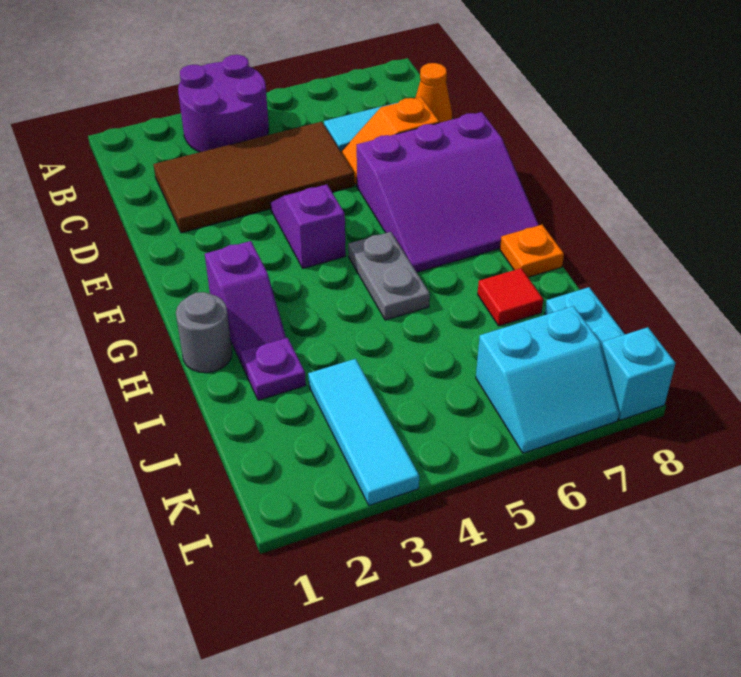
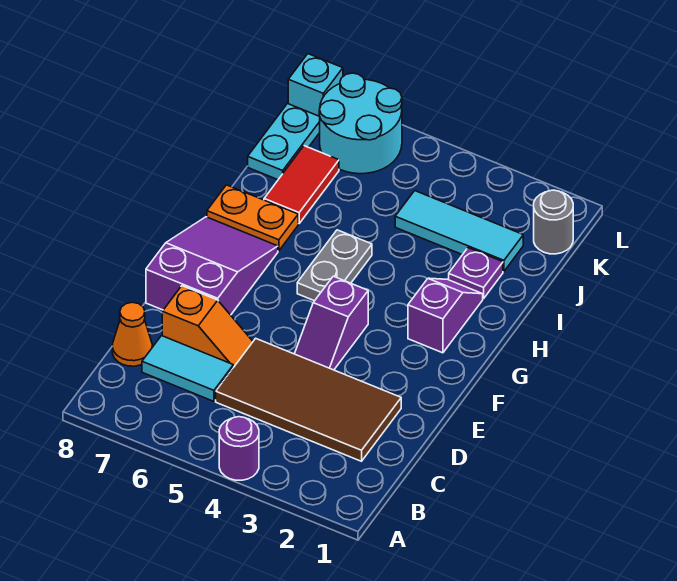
purple round brick A3:B4 level 1 -> purple round brick A4 level 1
purple slope E6:G8 level 1 top E -> purple slope E7:G8 level 1 top E
grey round brick H1 level 1 -> grey round brick K1 level 1
orange plate H8 level 1 -> orange plate H7:H8 level 1
red tile I7 level 1 -> red tile I7:J7 level 1
cyan tile J3:L3 level 1 -> cyan tile J2:J4 level 1
cyan slope K6:L7 level 1 top K -> cyan round brick K6:L7 level 1

